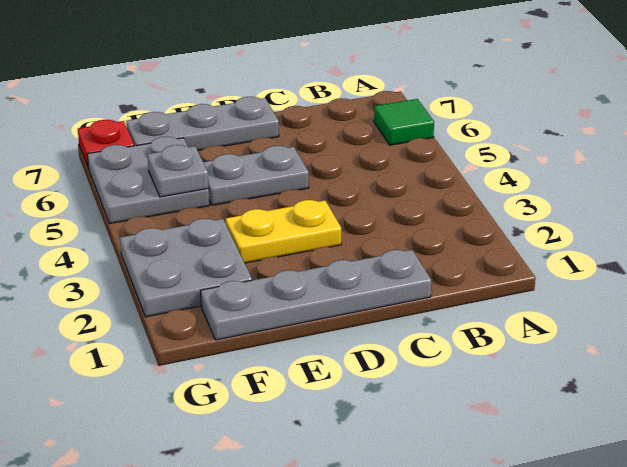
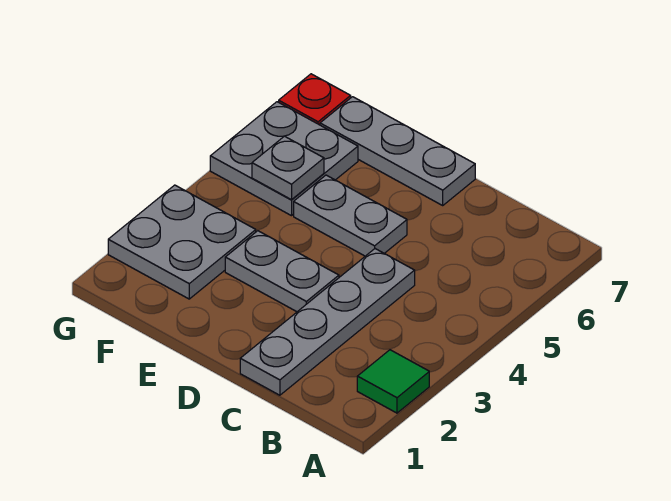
green tile A6 level 1 -> green tile A2 level 1
grey plate C1:F1 level 1 -> grey plate C1:C4 level 1
yellow plate D3:E3 level 1 -> grey plate D3:E3 level 1

